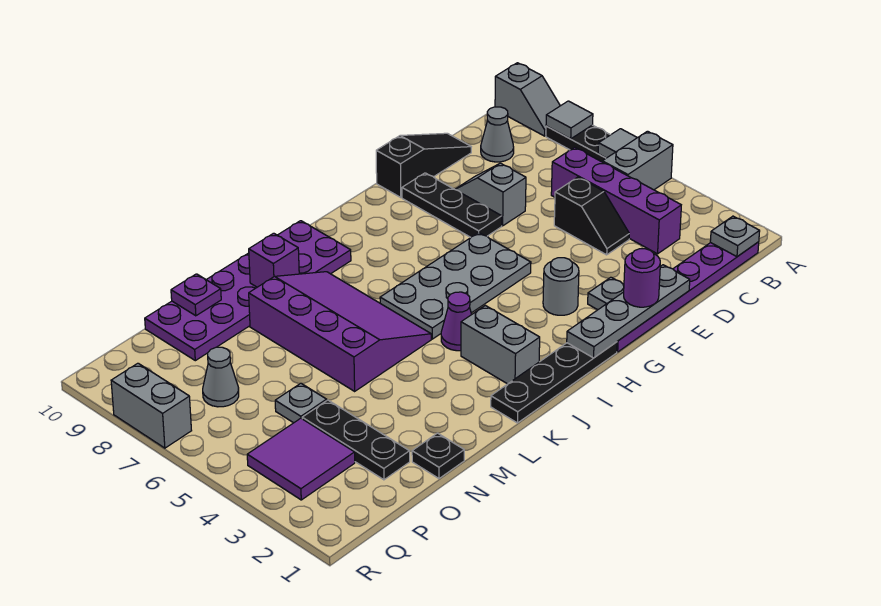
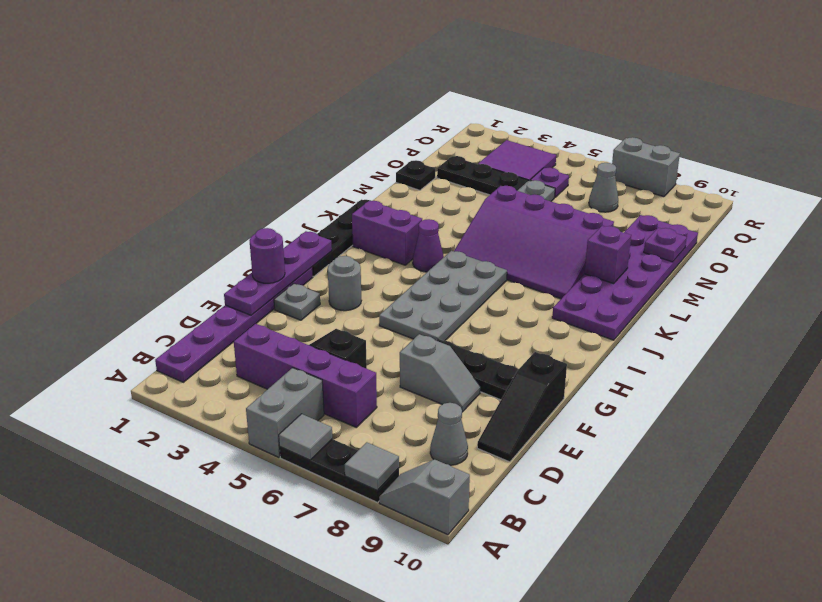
grey plate B1 level 2 -> none
grey plate E1:H1 level 2 -> purple plate E1:H1 level 2
grey brick J2:J3 level 1 -> purple brick J2:J3 level 1
none -> purple plate P5 level 1

